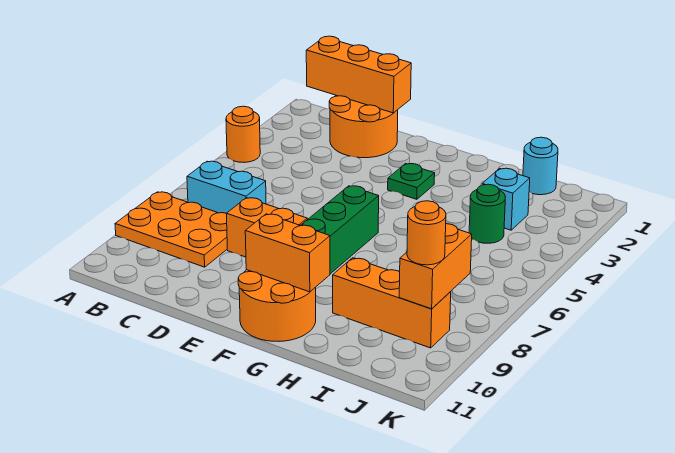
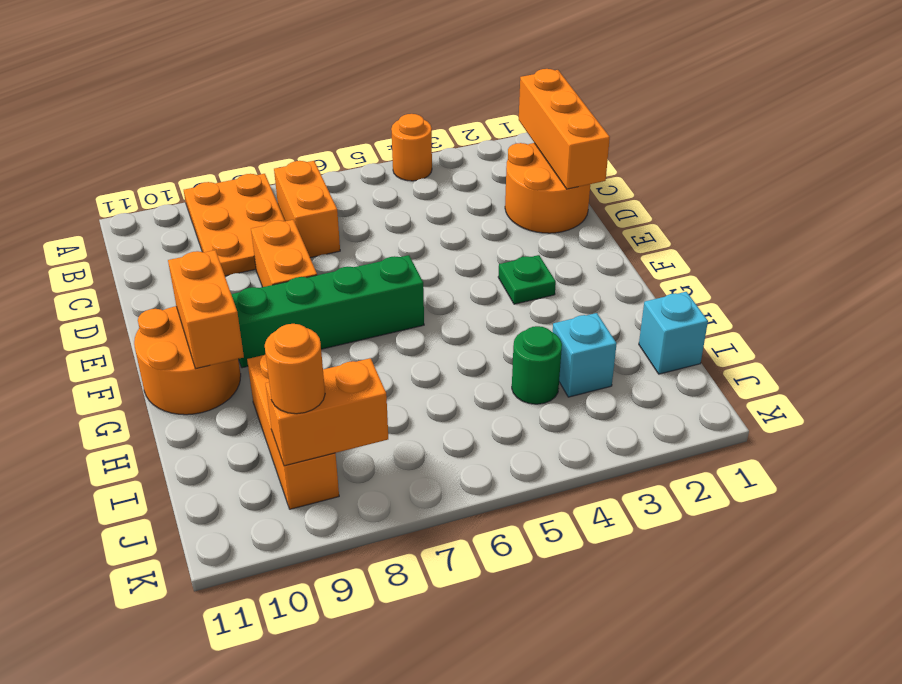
cyan brick B7:C7 level 1 -> orange brick B7:C7 level 1
cyan round brick I1 level 1 -> cyan brick I1 level 1

